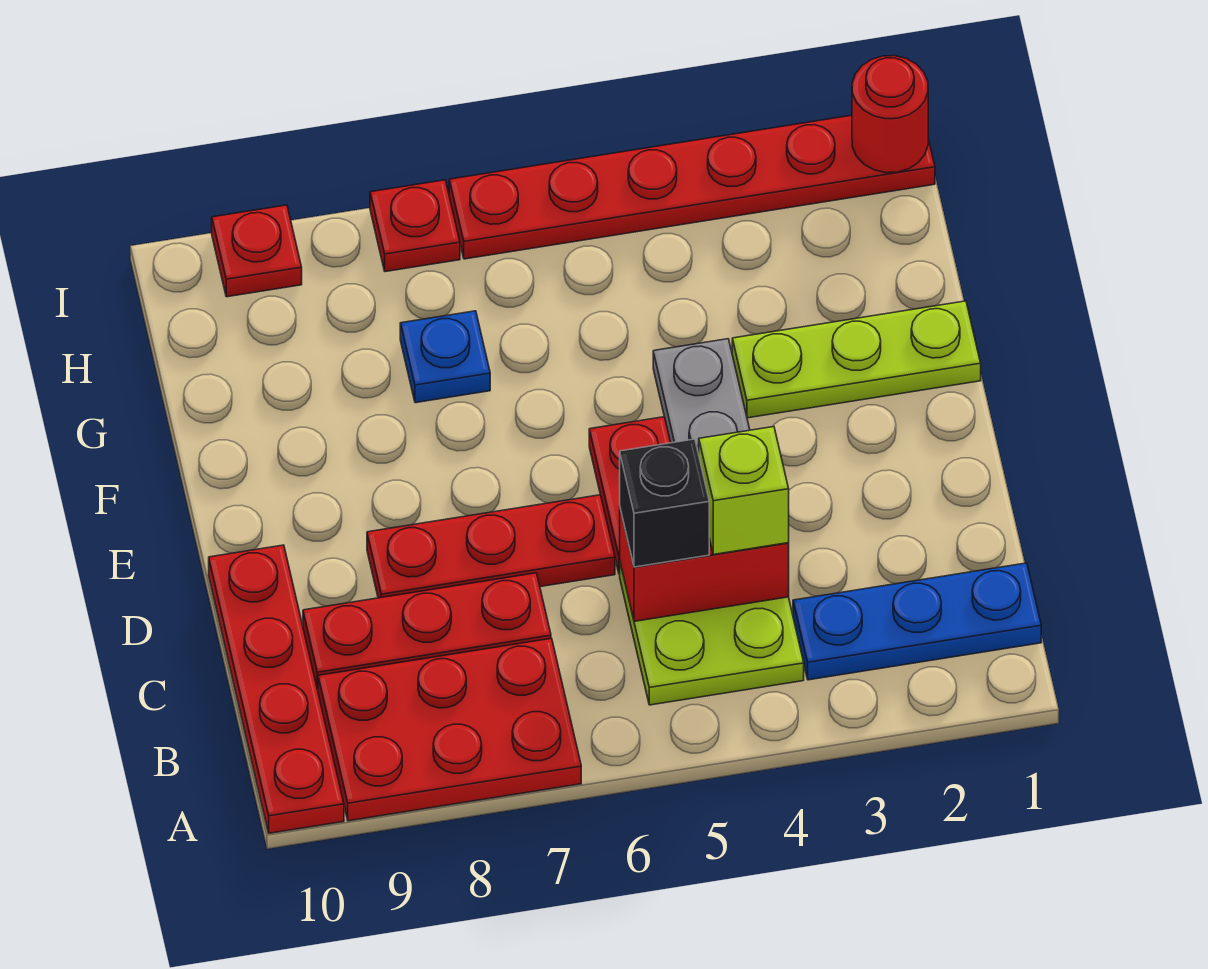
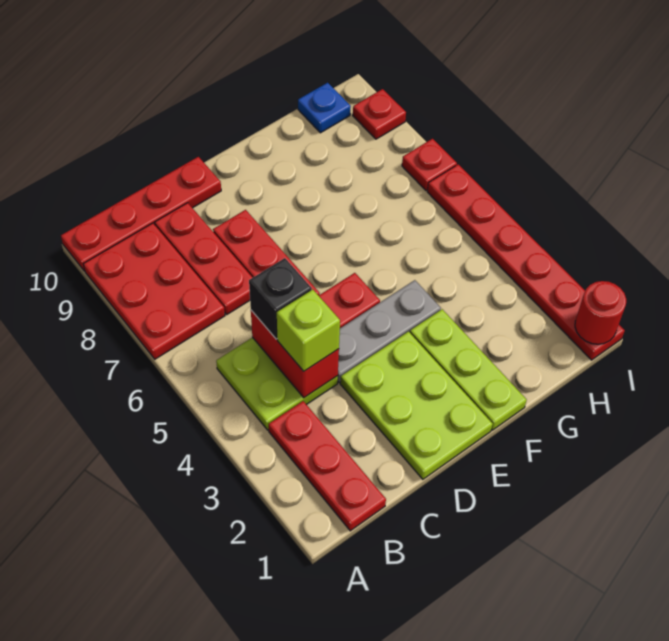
blue plate B1:B3 level 1 -> red plate B1:B3 level 1
none -> lime plate D1:E3 level 1
blue plate G7 level 1 -> blue plate H10 level 1

